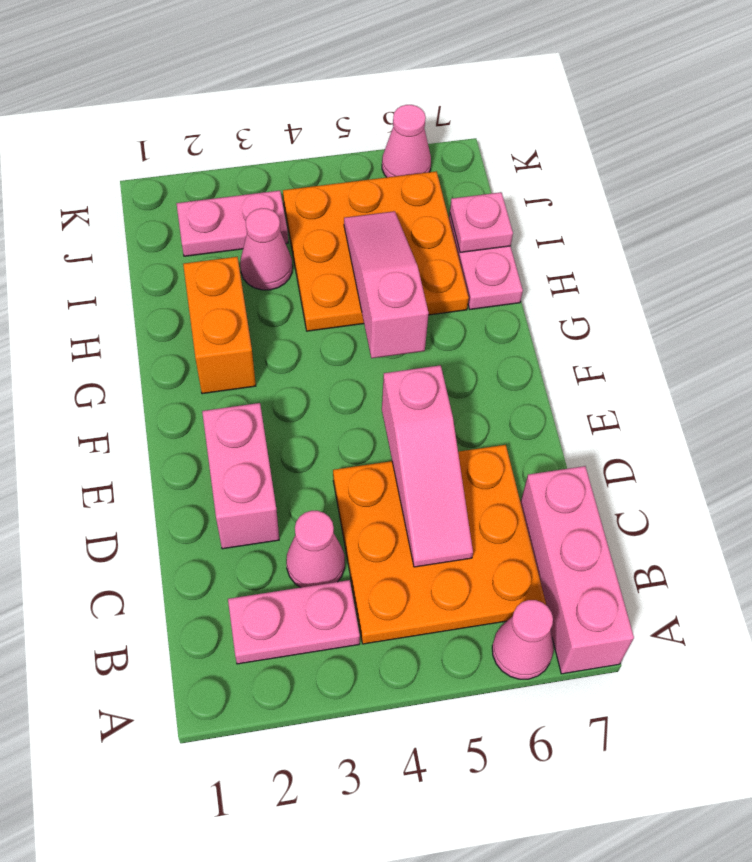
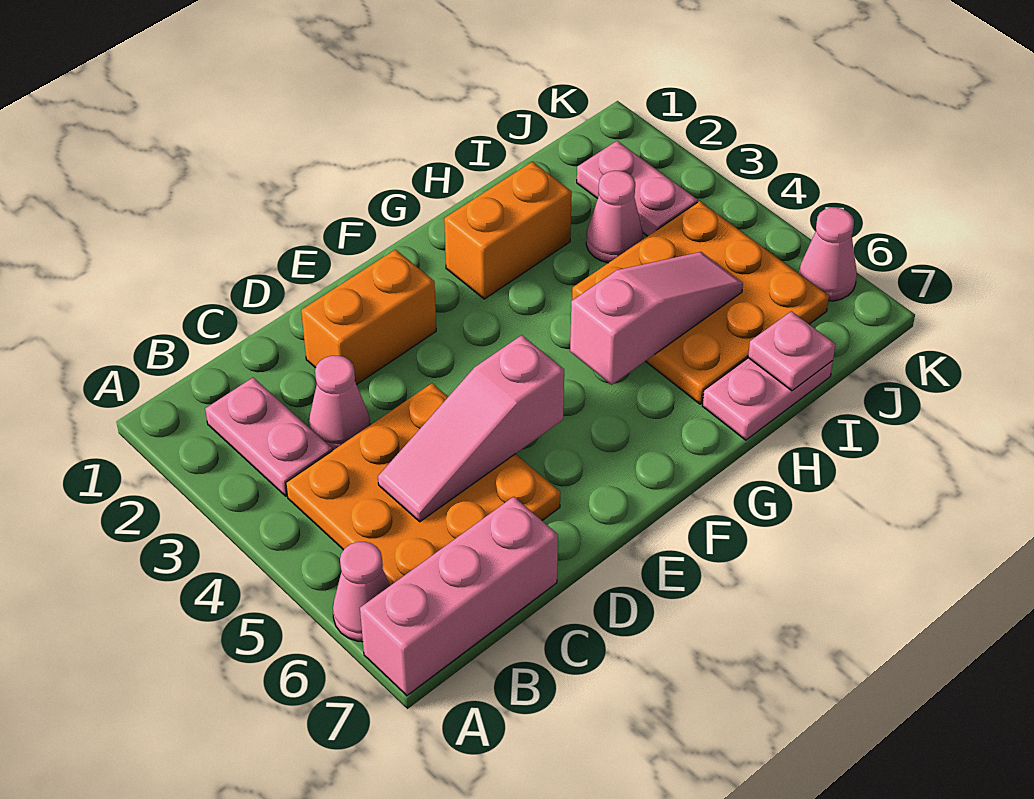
pink brick D2:E2 level 1 -> orange brick D2:E2 level 1

